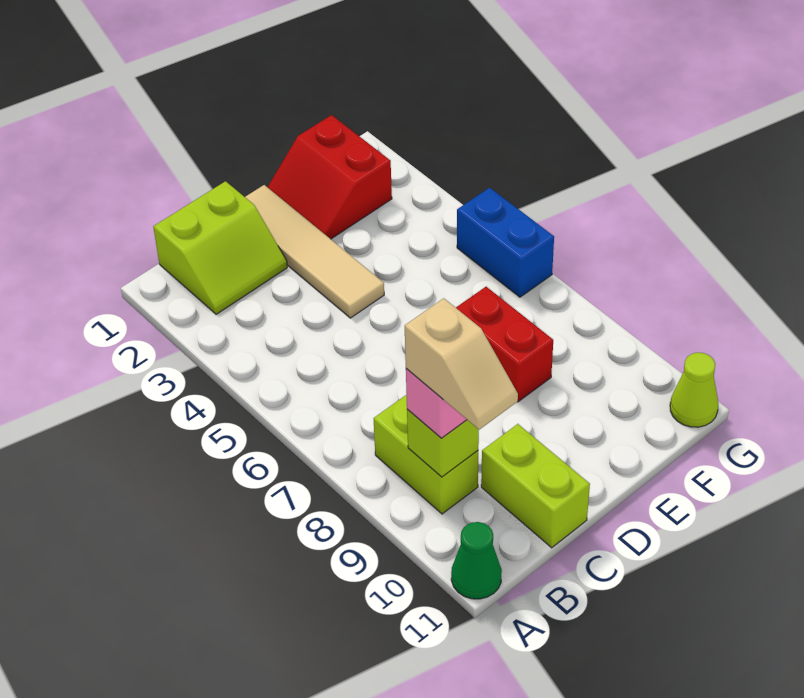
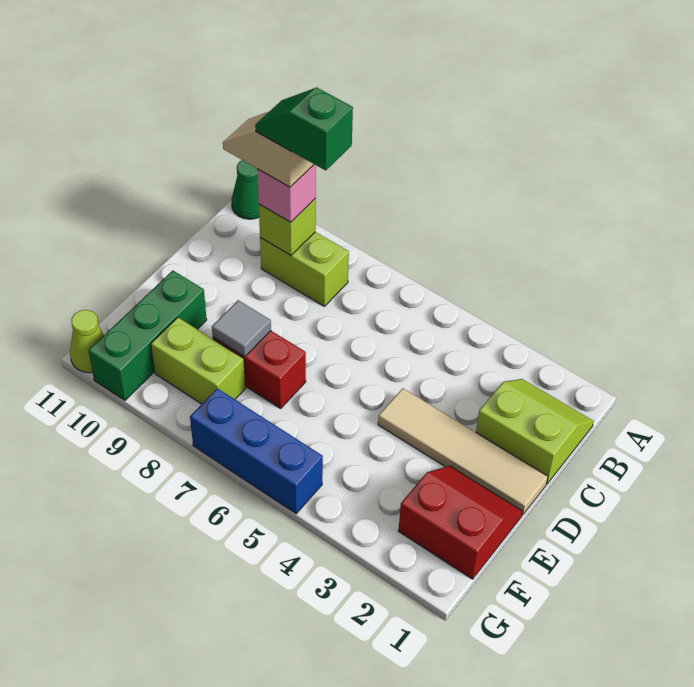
lime slope B1:C2 level 1 top 1 -> lime slope B1:C2 level 1 top C
none -> green slope B8:B9 level 5 top 8
lime brick C10:C11 level 1 -> lime brick F8:F9 level 1
none -> grey tile E8 level 2
none -> green brick E10:G10 level 1
blue brick G5:G6 level 1 -> blue brick G5:G7 level 1

